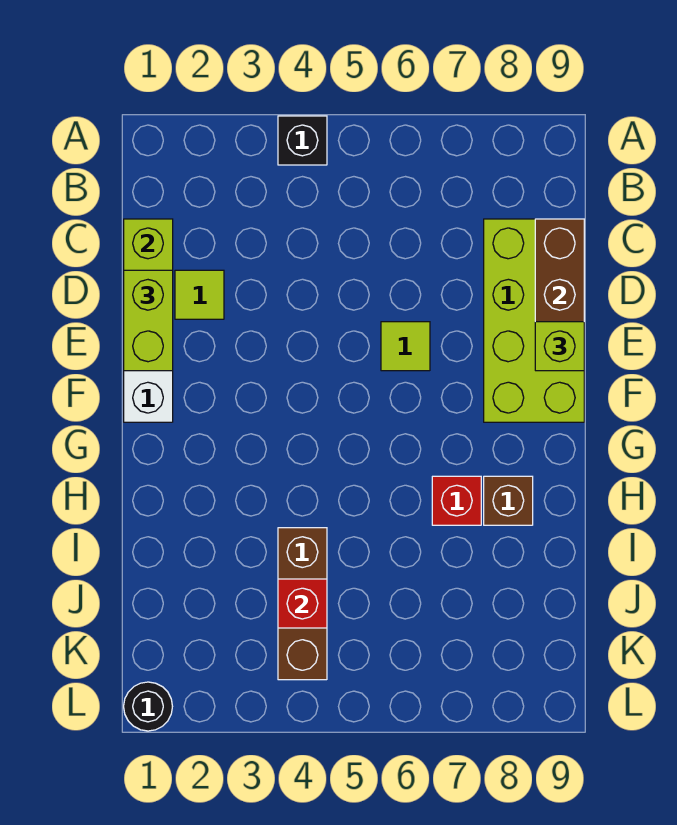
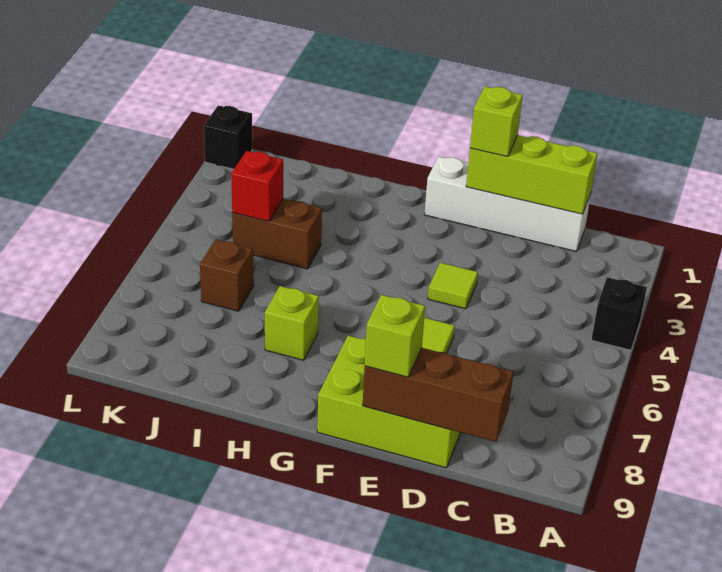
lime brick C8:F9 level 1 -> lime brick D8:F9 level 1
lime brick D1:E1 level 3 -> lime brick E1 level 3
lime tile D2 level 1 -> lime tile E4 level 1
red brick H7 level 1 -> lime brick H7 level 1
brown brick H8 level 1 -> brown brick J6 level 1
brown brick I4:K4 level 1 -> brown brick I4:J4 level 1
black round brick L1 level 1 -> black brick L1 level 1

